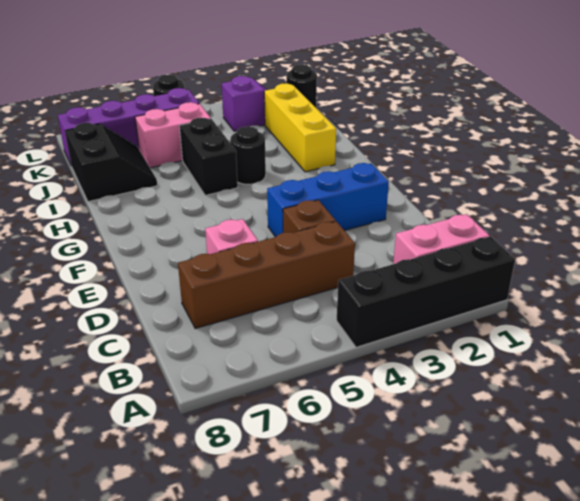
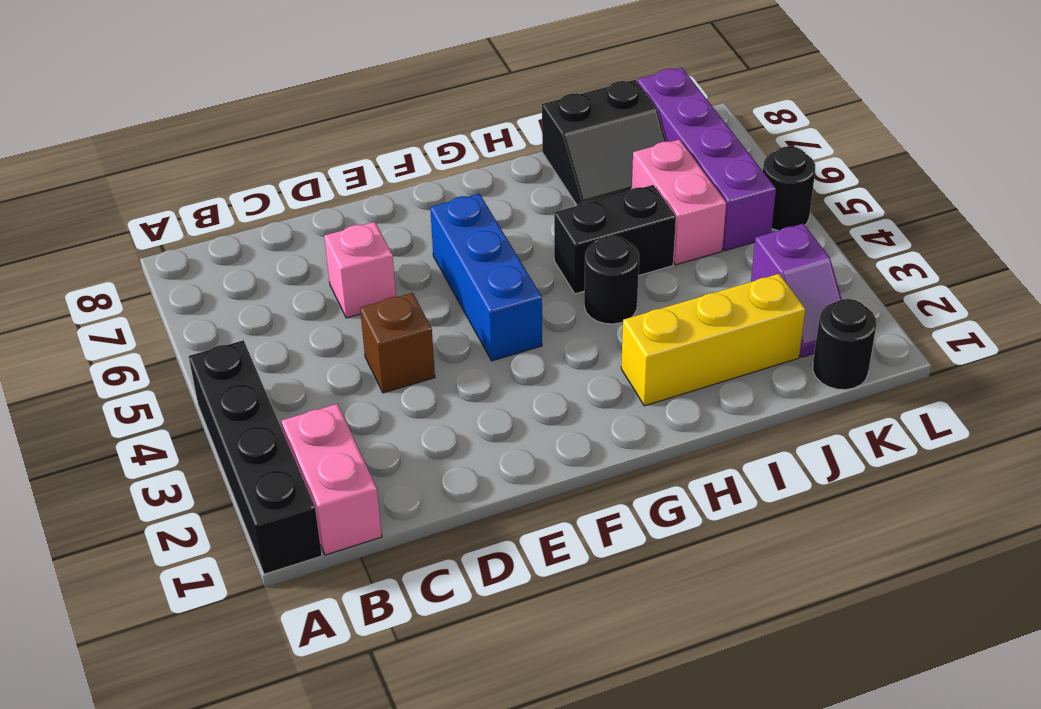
brown brick C4:C7 level 1 -> none
blue brick E2:E4 level 1 -> blue brick F4:F6 level 1

